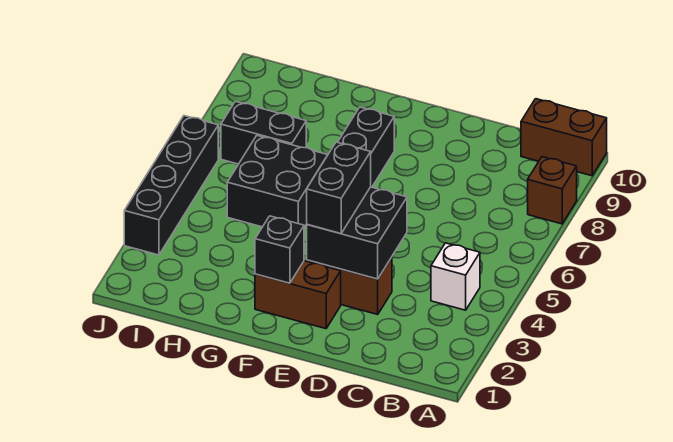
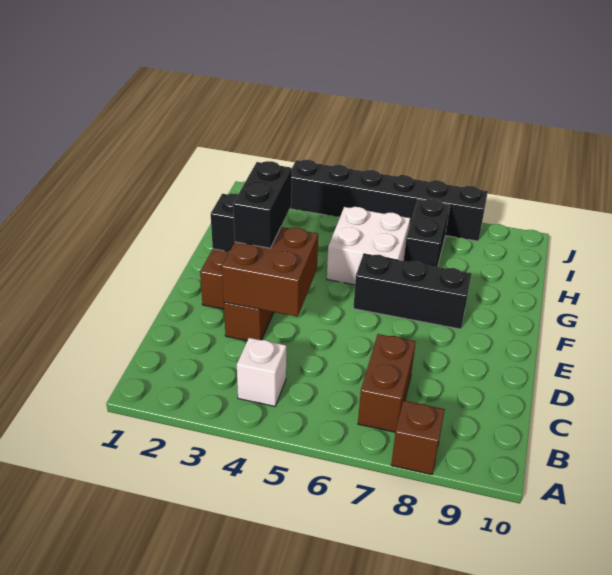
brown brick A10:B10 level 1 -> brown brick B7:C7 level 1
black brick D3:E4 level 2 -> brown brick D3:E4 level 2
black brick E3:E4 level 3 -> black brick E3:F3 level 3
black brick G5:H6 level 1 -> white brick G5:H6 level 1
black brick J3:J6 level 1 -> black brick J3:J8 level 1

